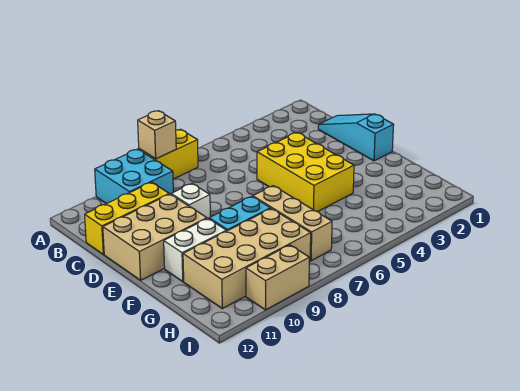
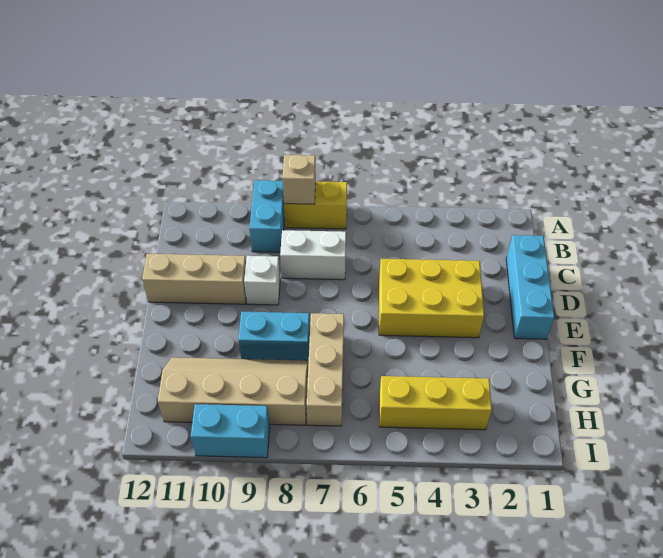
cyan brick A9:B10 level 1 -> cyan brick A9:B9 level 1
cyan slope C1:E1 level 1 top E -> cyan brick C1:E1 level 1
yellow brick C10:C12 level 1 -> yellow brick H3:H5 level 1
yellow brick D4:F5 level 1 -> yellow brick D3:E5 level 1
tan brick D10:E12 level 1 -> tan brick D10:D12 level 1
white brick F10:F11 level 1 -> white brick C7:C8 level 1
tan brick G8:H11 level 1 -> tan slope G8:H11 level 1 top H
tan brick I9:I10 level 1 -> cyan brick I9:I10 level 1

